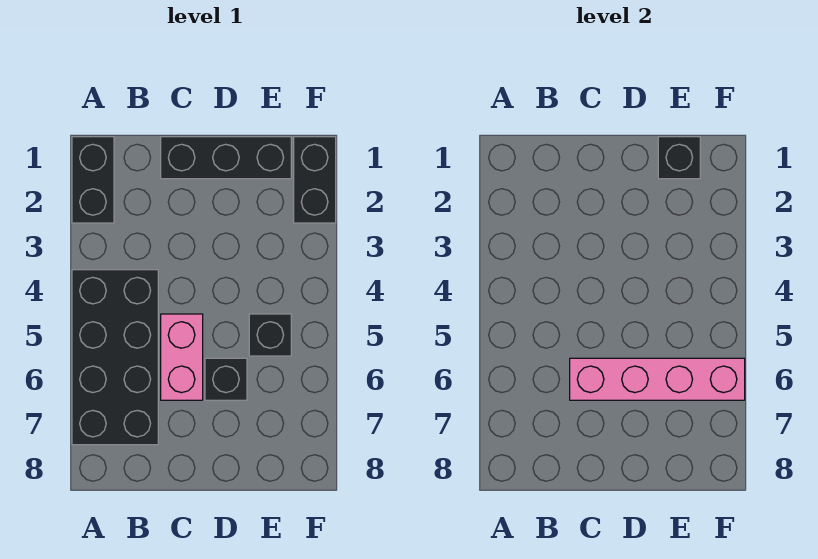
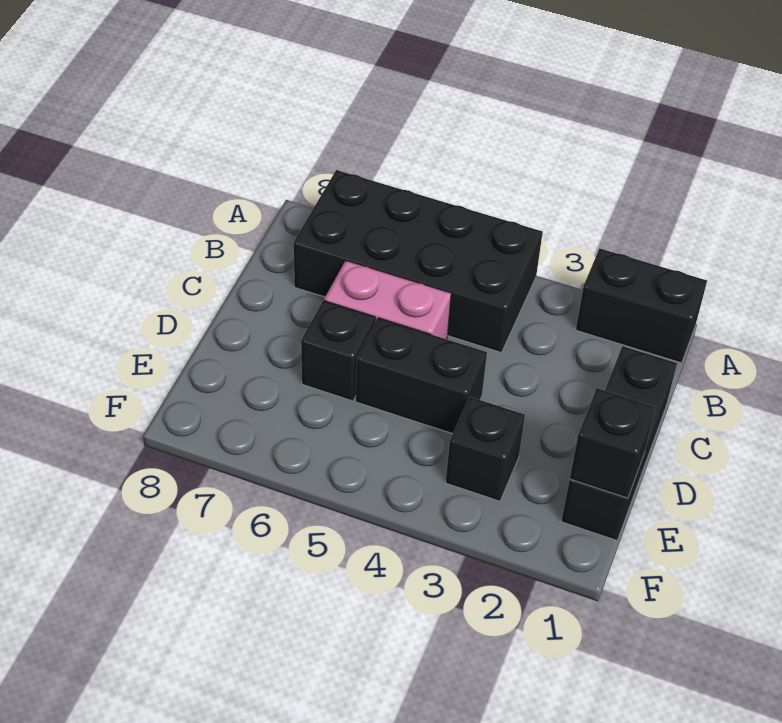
pink brick C6:F6 level 2 -> none
black brick E5 level 1 -> black brick E3 level 1
black brick F1:F2 level 1 -> black brick D4:D5 level 1

